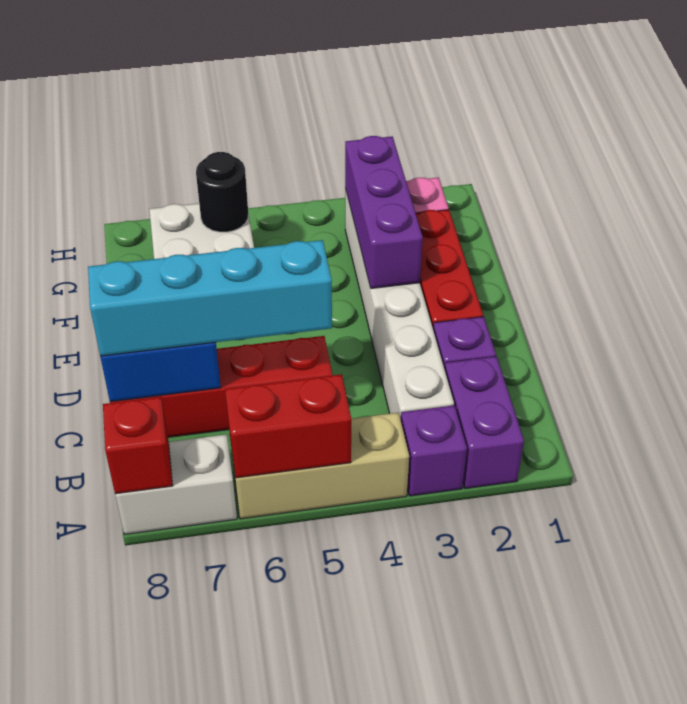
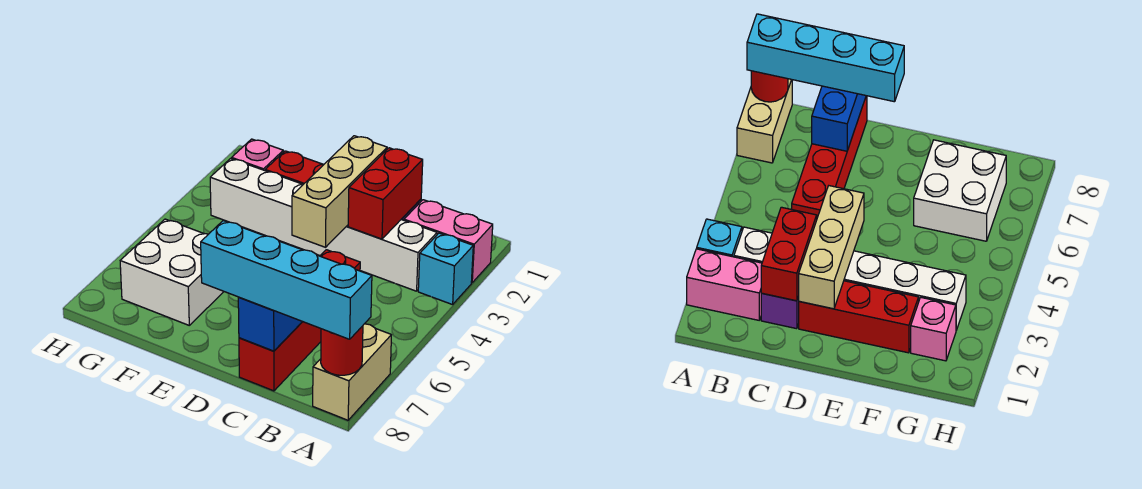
purple brick A2:B2 level 1 -> pink brick A2:B2 level 1
purple brick A3 level 1 -> cyan brick A3 level 1
tan brick A4:A6 level 1 -> tan brick D2:D4 level 2
red brick A5:A6 level 2 -> red brick C2:C3 level 2
white brick A7:A8 level 1 -> tan brick A7:A8 level 1
red brick A8 level 2 -> red round brick A8 level 2
cyan brick C5:C8 level 3 -> cyan brick A8:D8 level 3
purple brick E3:G3 level 2 -> none
black round brick G6 level 2 -> none

